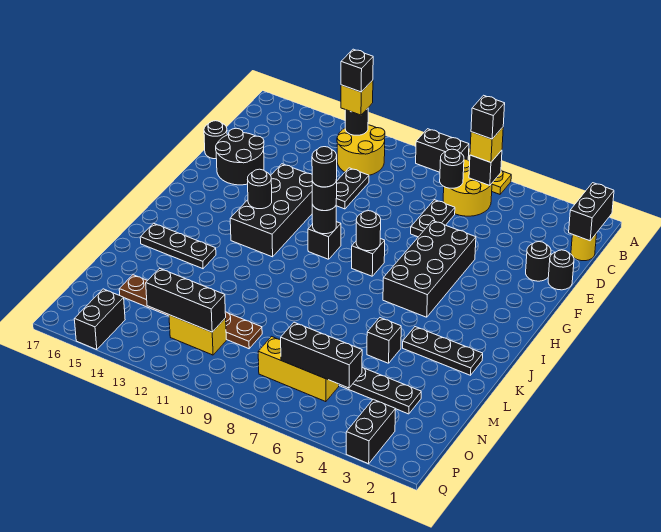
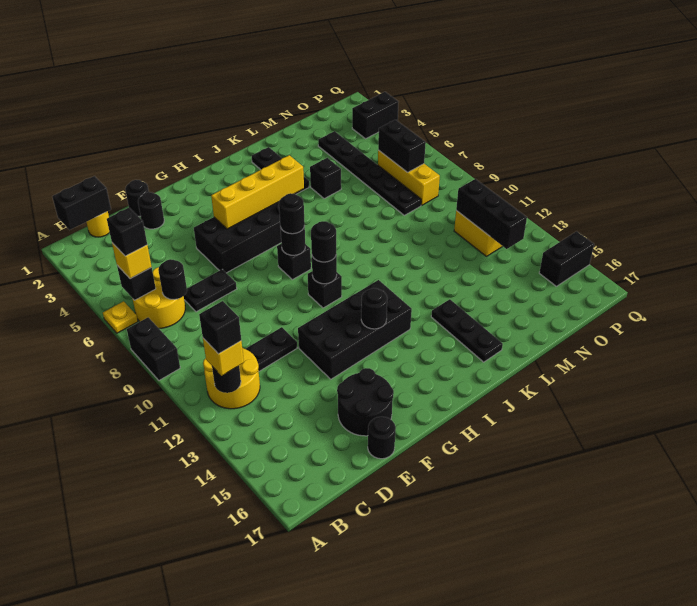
none -> yellow brick G5:J5 level 2
black round brick H10 level 4 -> black round brick H8 level 3
brown plate N10:N15 level 1 -> none
black brick O5:O7 level 2 -> black brick O6:O7 level 2

